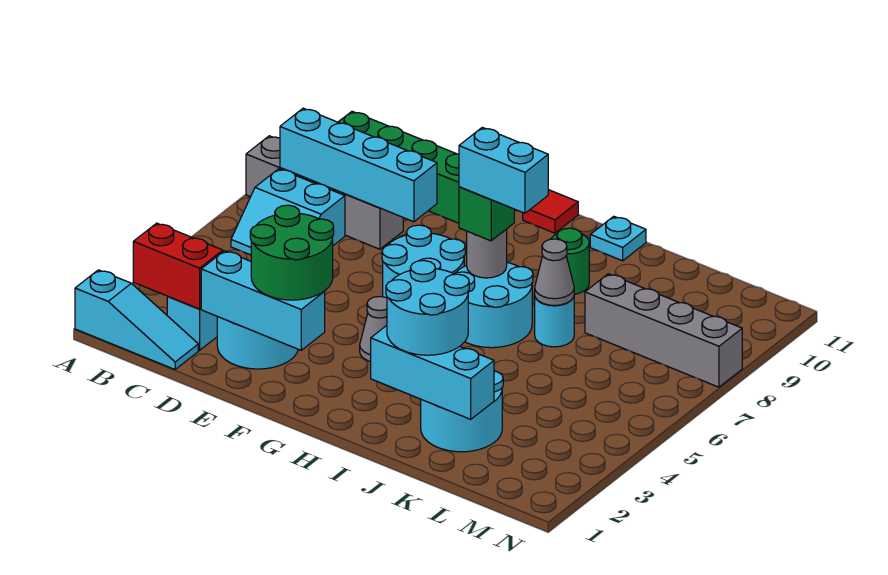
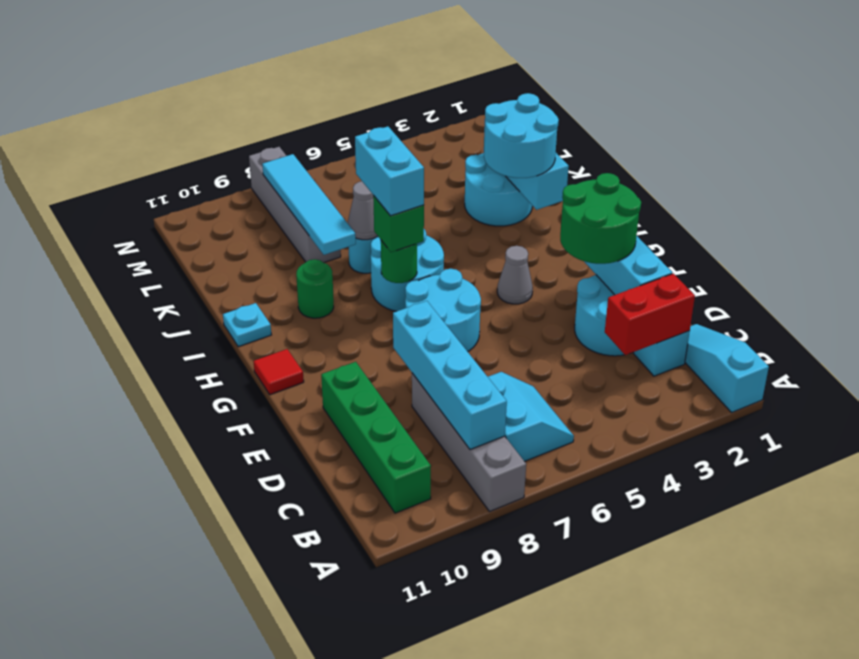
red brick B2:C2 level 2 -> red brick C2:C3 level 2
grey round brick H7 level 2 -> green round brick H7 level 2
none -> cyan tile J8:M8 level 2

